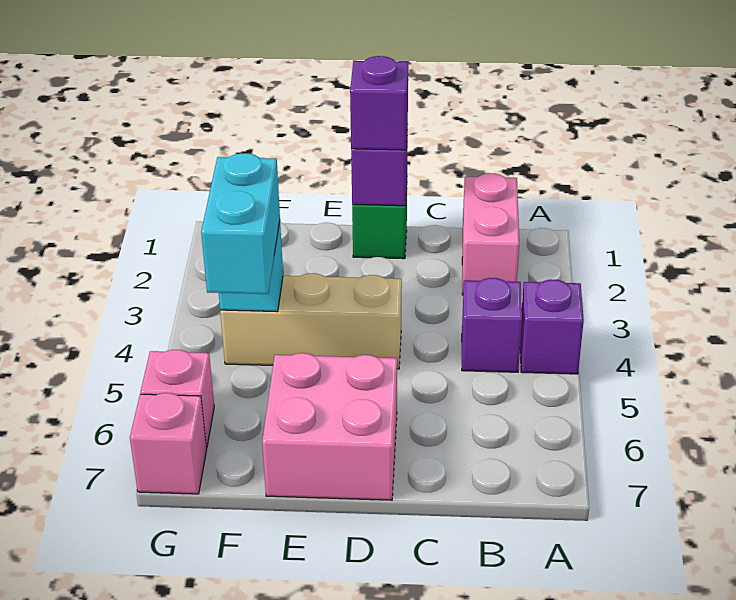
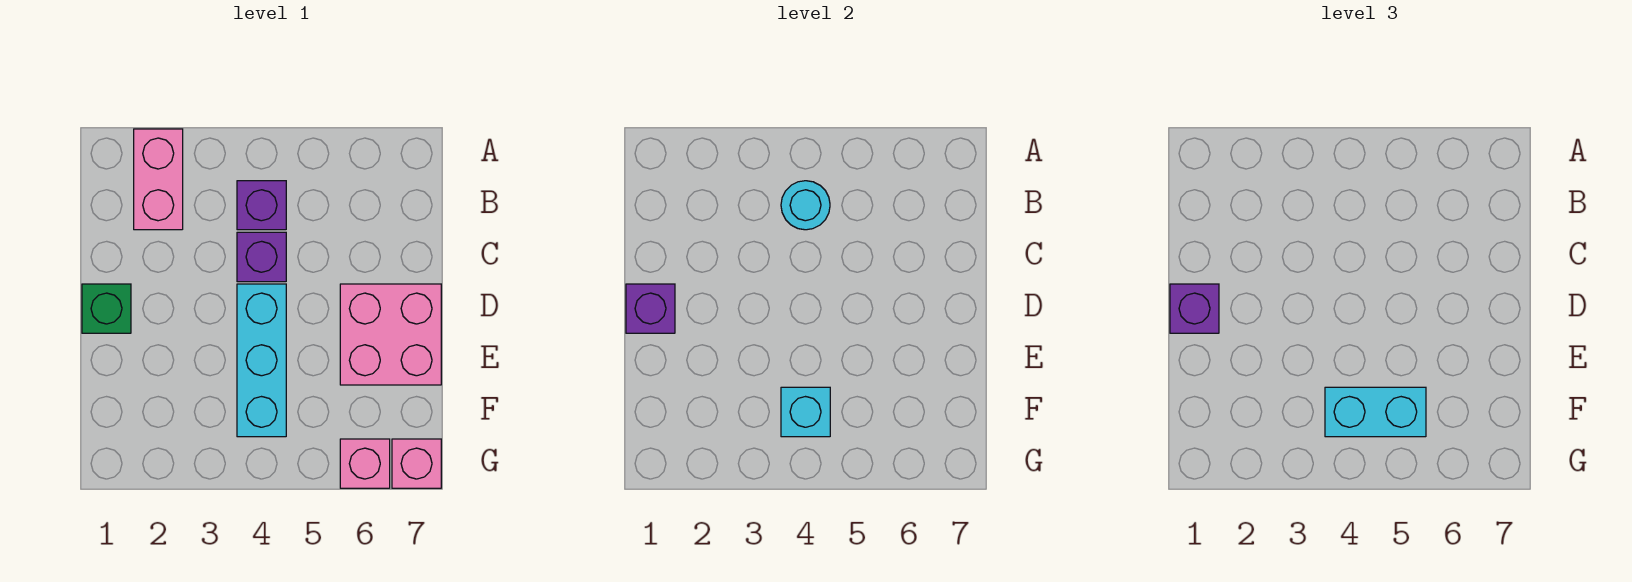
purple brick A4 level 1 -> purple brick C4 level 1
pink brick B1:B2 level 1 -> pink brick A2:B2 level 1
none -> cyan round brick B4 level 2
tan brick D4:F4 level 1 -> cyan brick D4:F4 level 1

